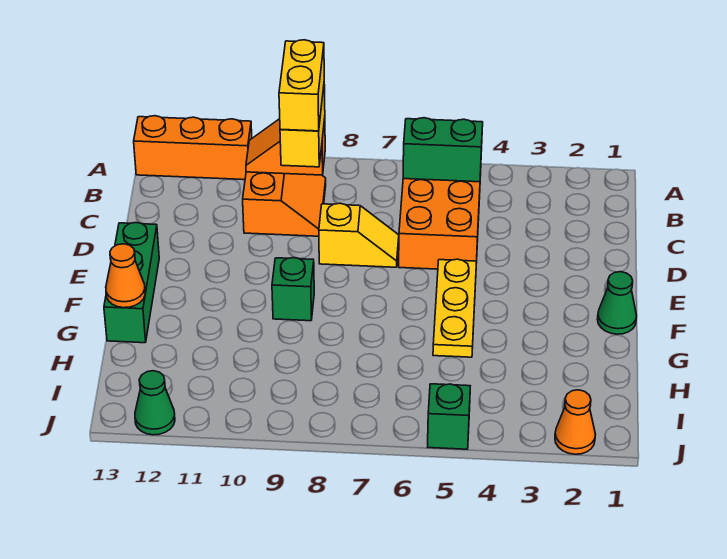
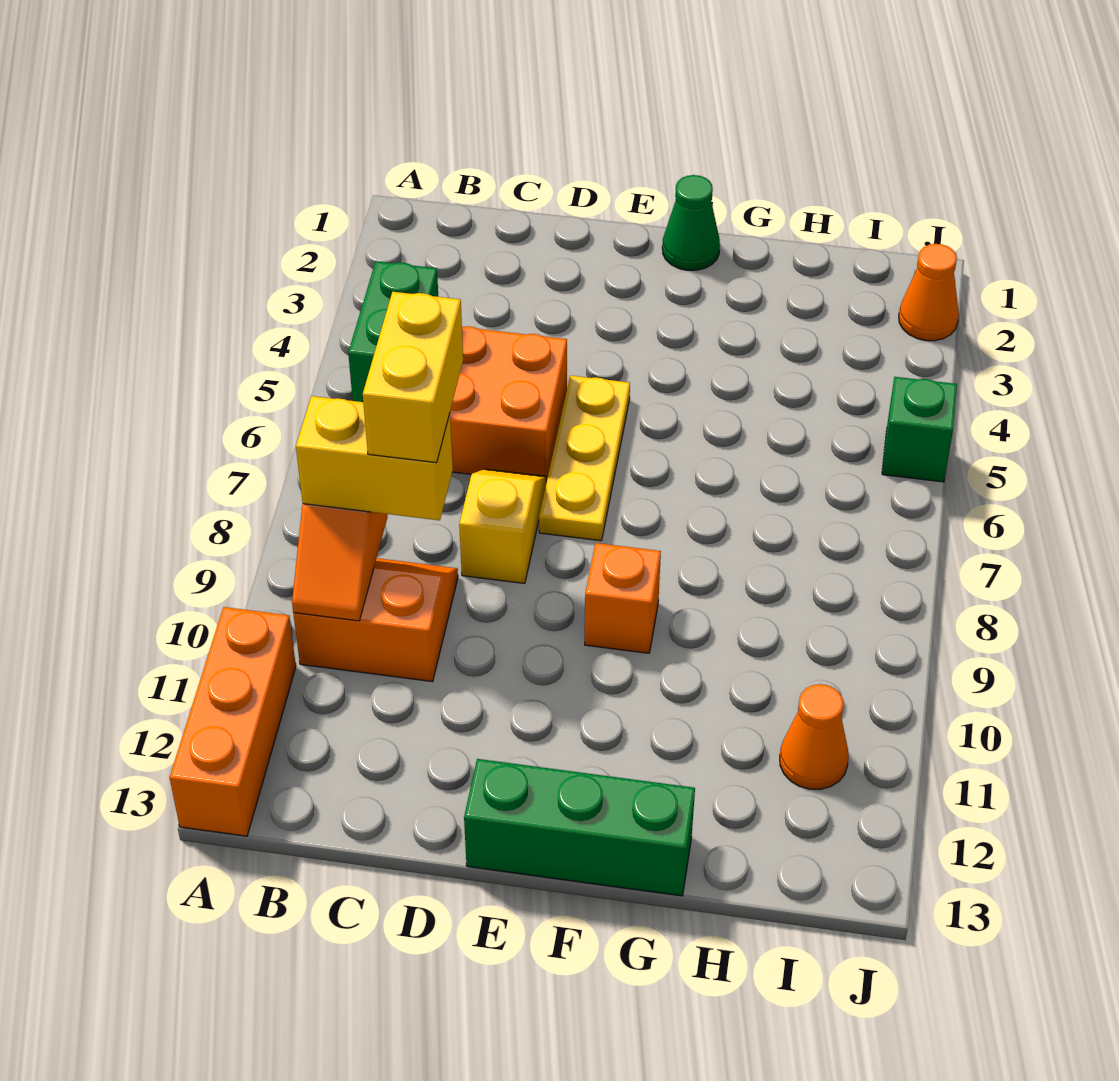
yellow brick B9:C9 level 4 -> yellow brick C8:C9 level 4
yellow plate E5:G5 level 1 -> yellow plate E5:E7 level 1
green brick F9 level 1 -> orange brick F9 level 1
orange cone G13 level 2 -> orange cone I11 level 1
green cone J12 level 1 -> none

